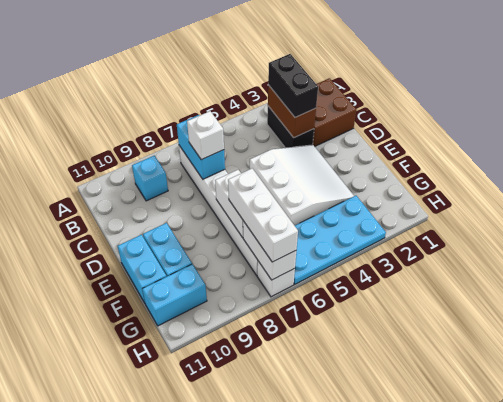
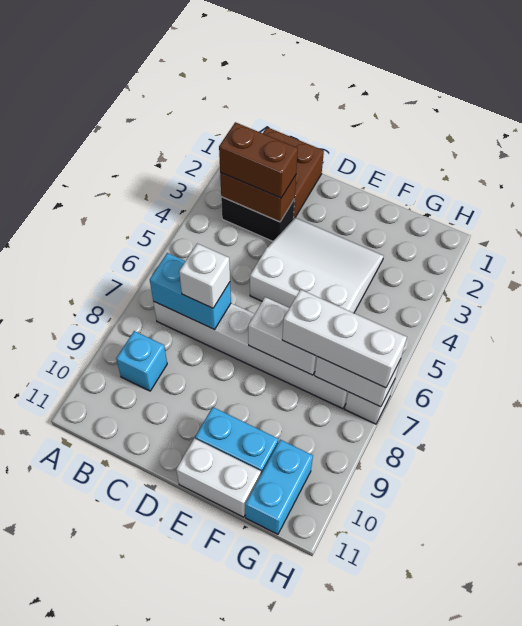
black brick B3:C3 level 3 -> brown brick B3:C3 level 3
cyan brick E11:F11 level 1 -> white brick E11:F11 level 1
cyan plate G3:H6 level 1 -> none

